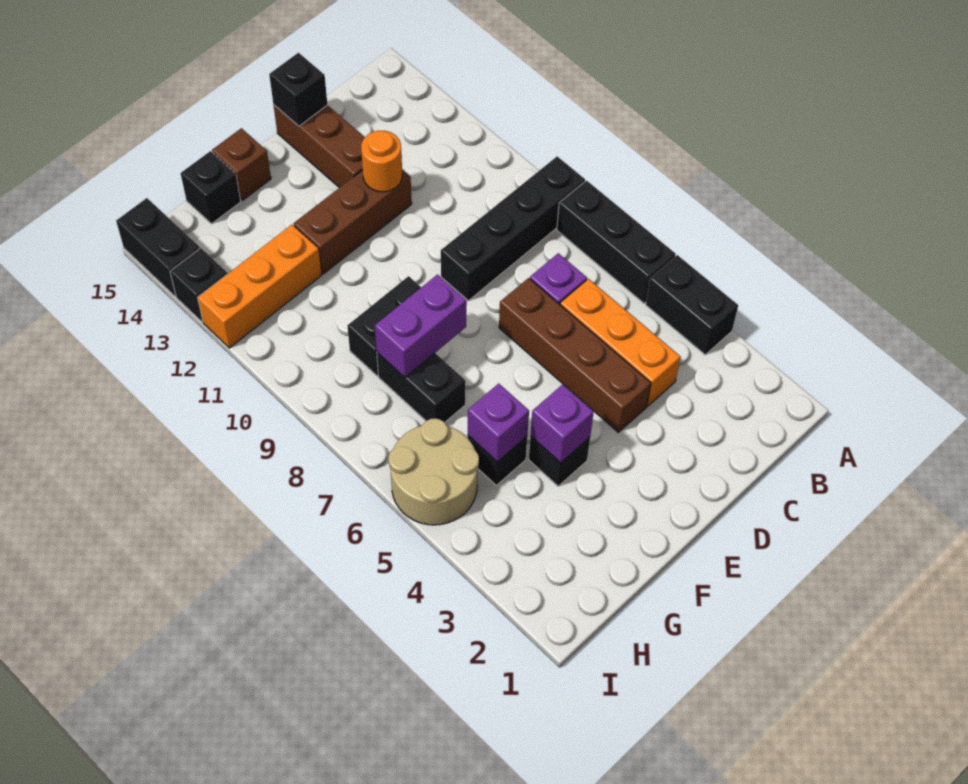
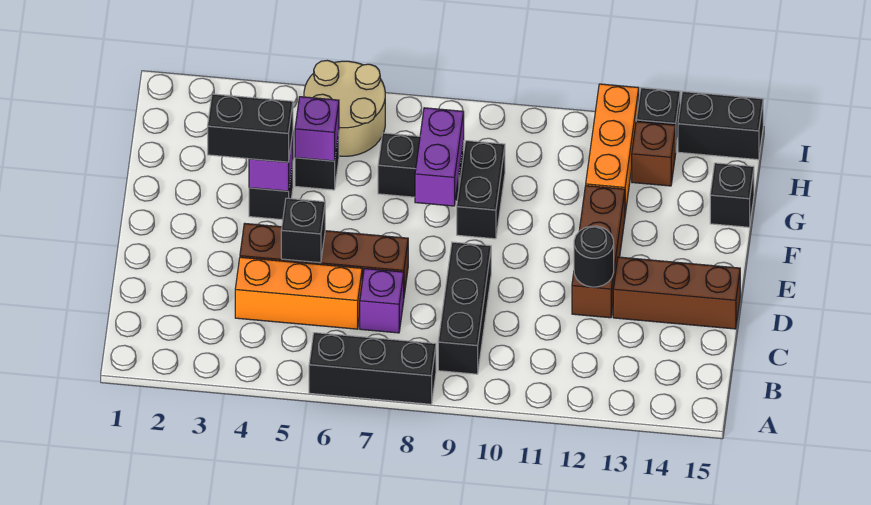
black brick A4:A5 level 1 -> black brick F3:F4 level 3
black brick A9:D9 level 1 -> black brick B9:D9 level 1
orange round brick D12 level 2 -> black round brick D12 level 2
black brick D15 level 2 -> black brick D5 level 2
brown brick F15 level 1 -> brown brick H13 level 1

